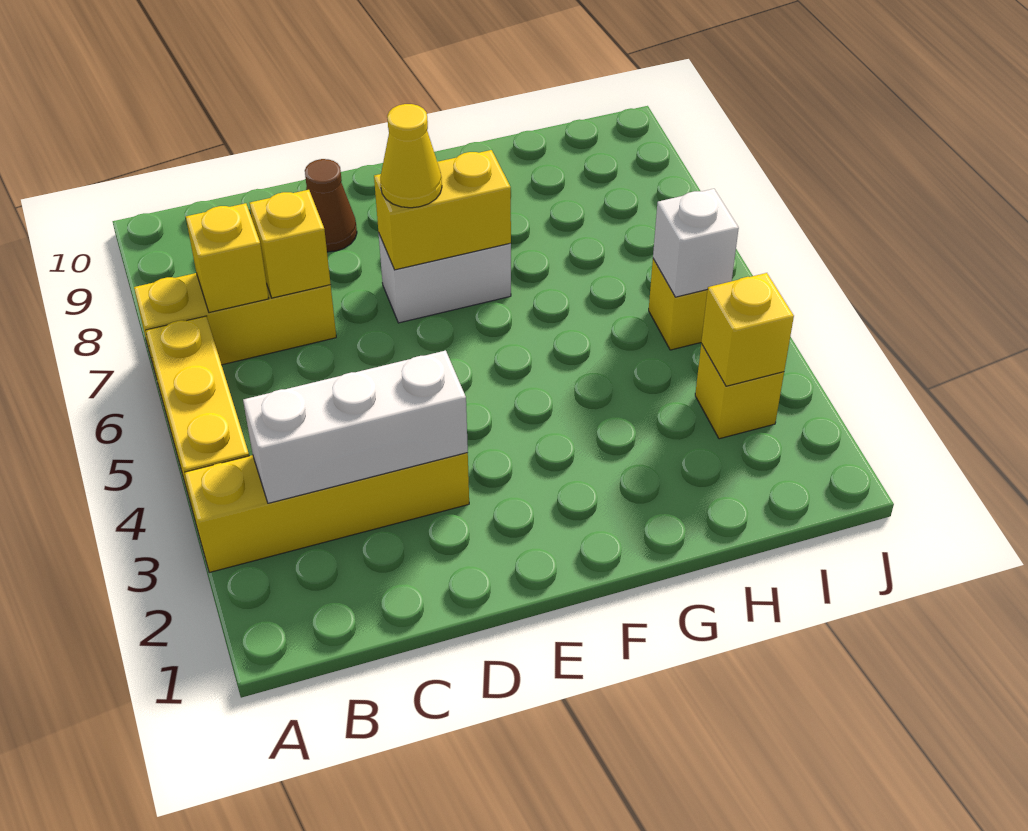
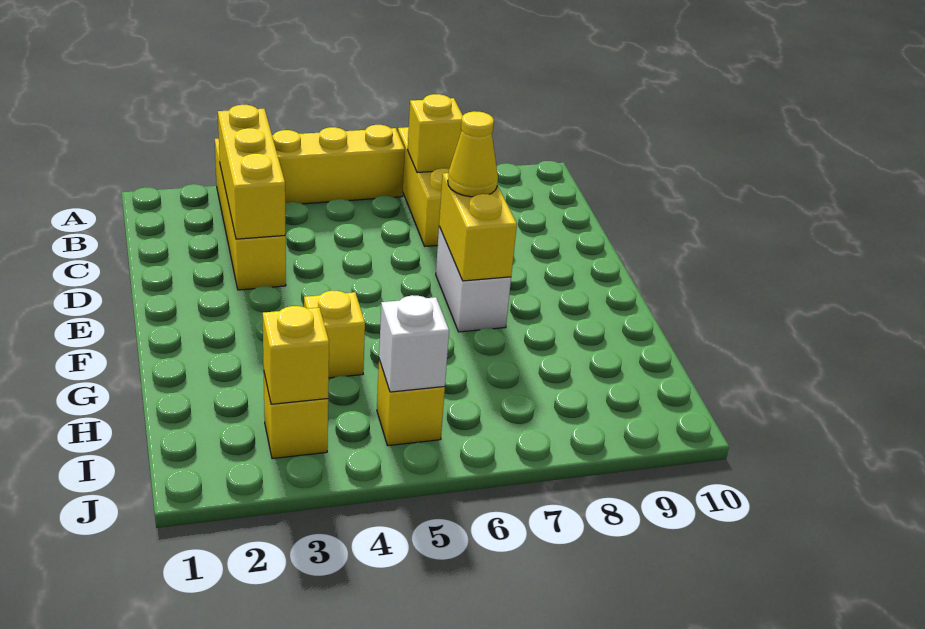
white brick B3:D3 level 2 -> yellow brick B3:D3 level 2
yellow brick C7 level 2 -> yellow brick G4 level 1
brown cone D9 level 1 -> none

